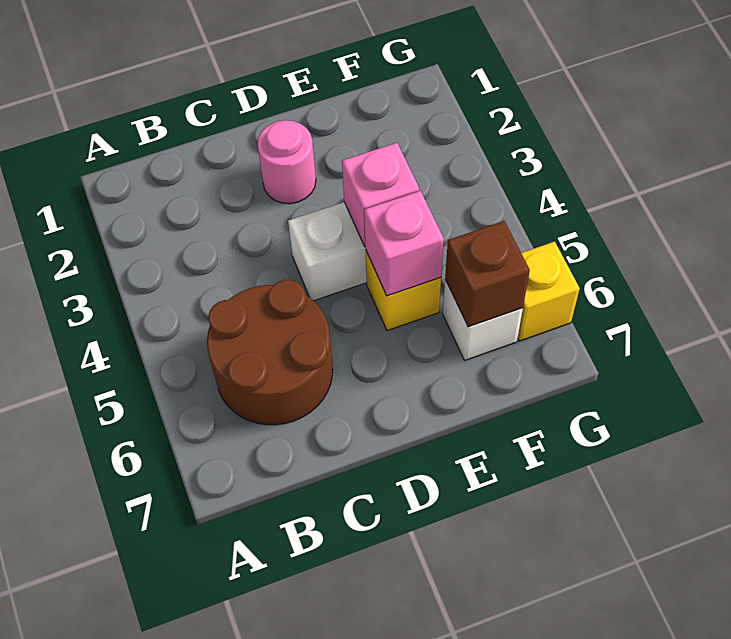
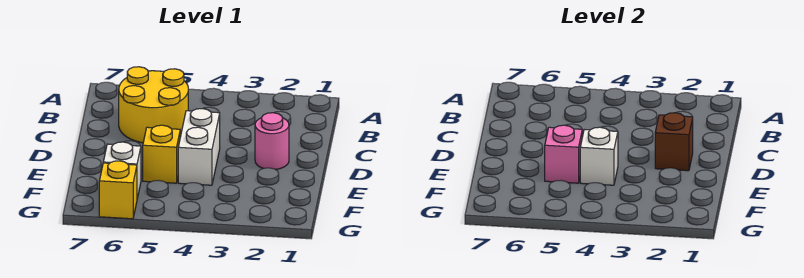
brown round brick B5:C6 level 1 -> yellow round brick B5:C6 level 1
pink brick E4 level 2 -> white brick E4 level 2
brown brick F6 level 2 -> brown brick D2 level 2

